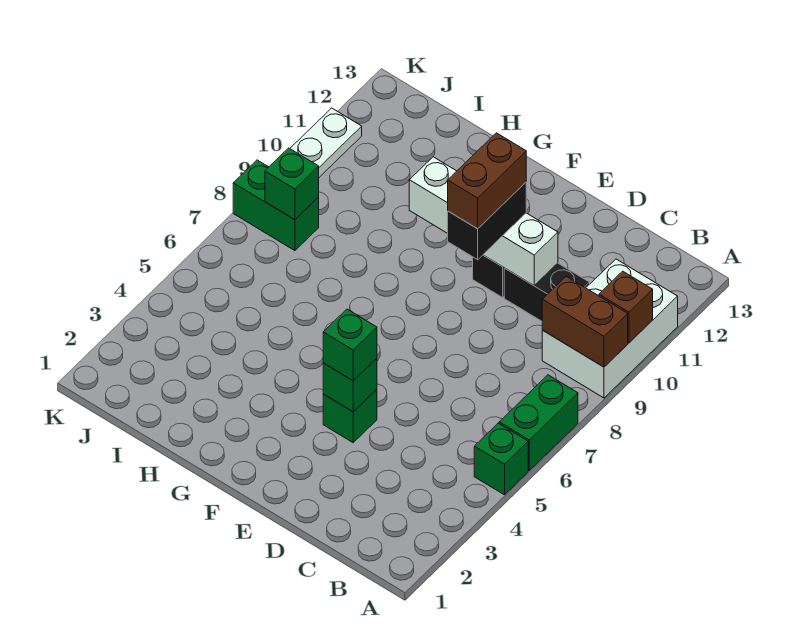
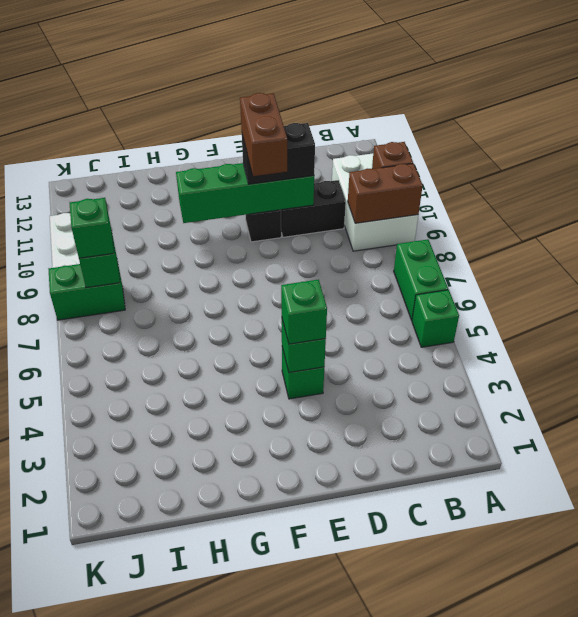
white brick D10:G10 level 2 -> green brick D10:G10 level 2
black brick E9:E10 level 3 -> black brick D10:E10 level 3
none -> green brick J8 level 3

